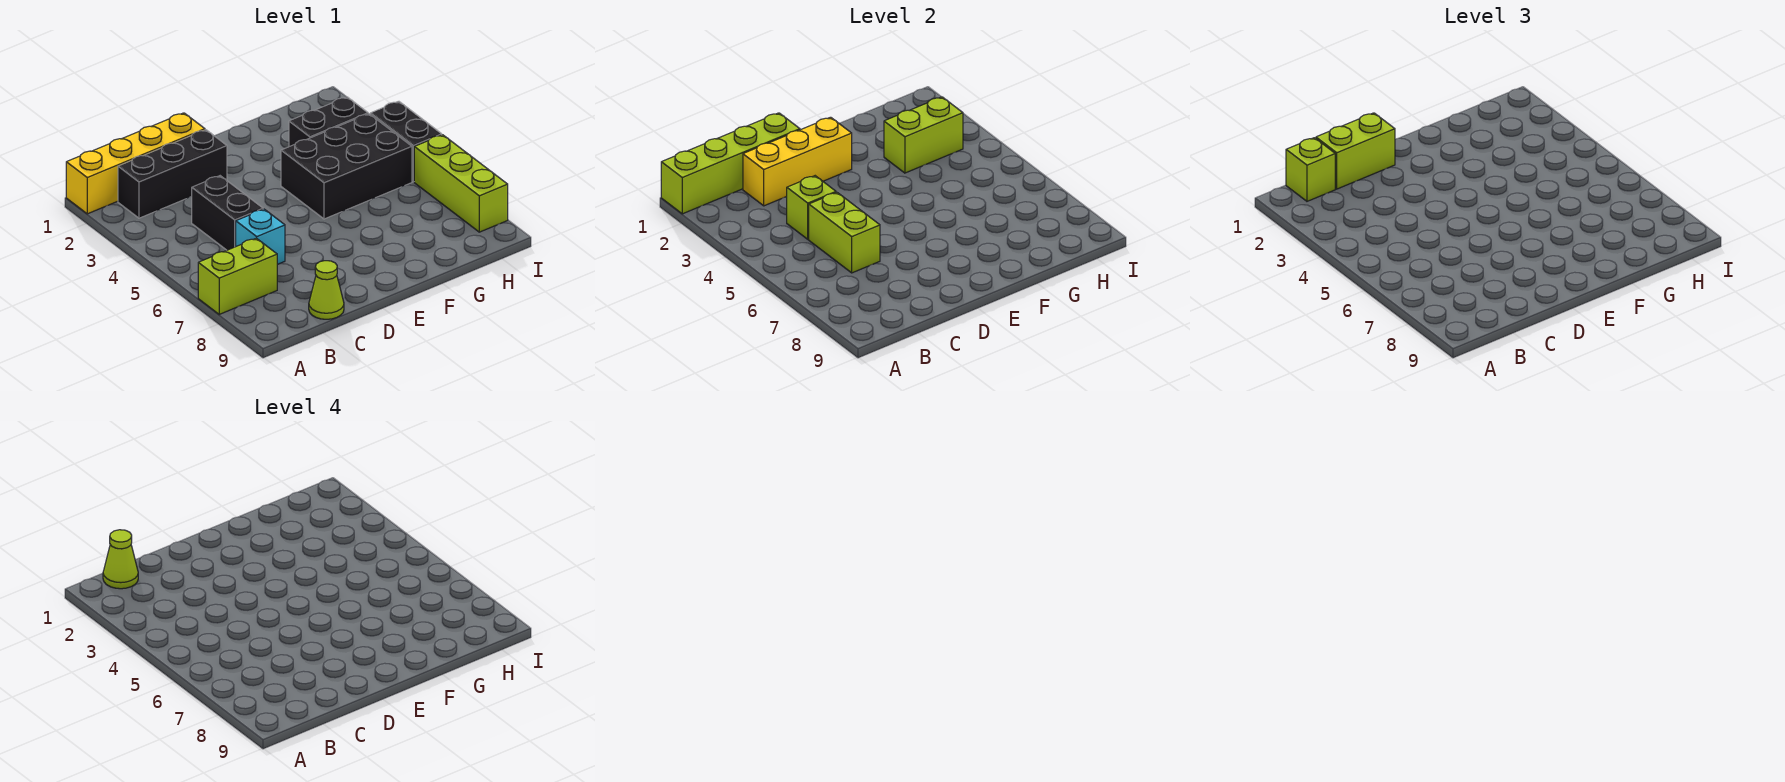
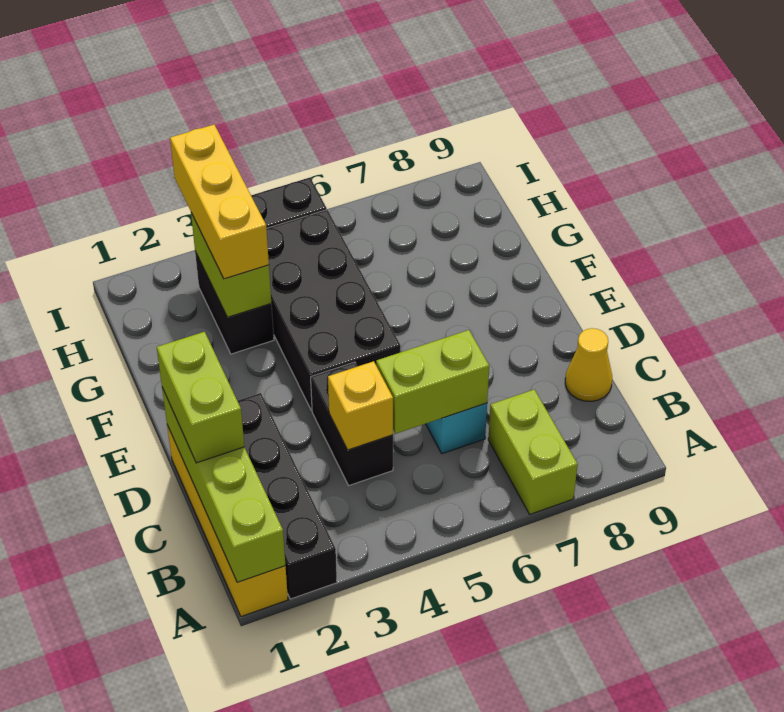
lime brick B1 level 3 -> none
lime cone B1 level 4 -> none
black brick B2:D2 level 1 -> black brick A2:D2 level 1
yellow brick C2:E2 level 2 -> yellow brick G3:I3 level 3
black brick C4:C5 level 1 -> black brick C4:D4 level 1
lime brick C4 level 2 -> yellow brick C4 level 2
lime cone C9 level 1 -> yellow cone C9 level 1
black brick F4:H5 level 1 -> black brick E4:H5 level 1
lime brick I6:I8 level 1 -> none

